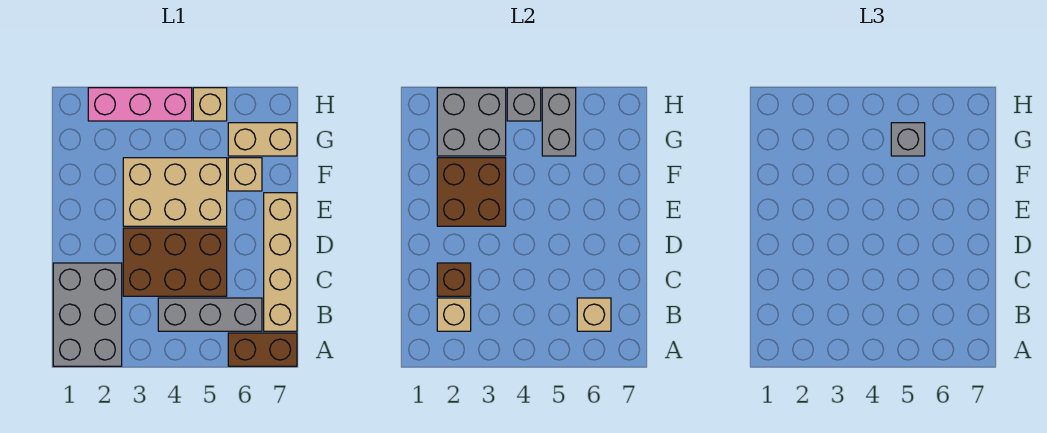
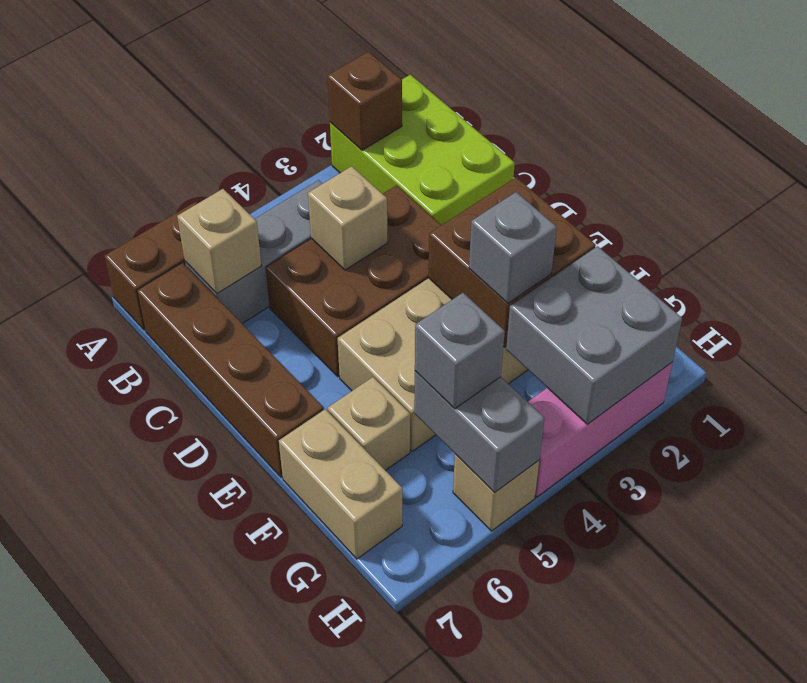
grey brick A1:C2 level 1 -> lime brick A1:C2 level 1
tan brick B2 level 2 -> tan brick C4 level 2
tan brick B7:E7 level 1 -> brown brick B7:E7 level 1
brown brick C2 level 2 -> brown brick A2 level 2
tan brick G6:G7 level 1 -> tan brick F7:G7 level 1
grey brick H4 level 2 -> grey brick F3 level 3

